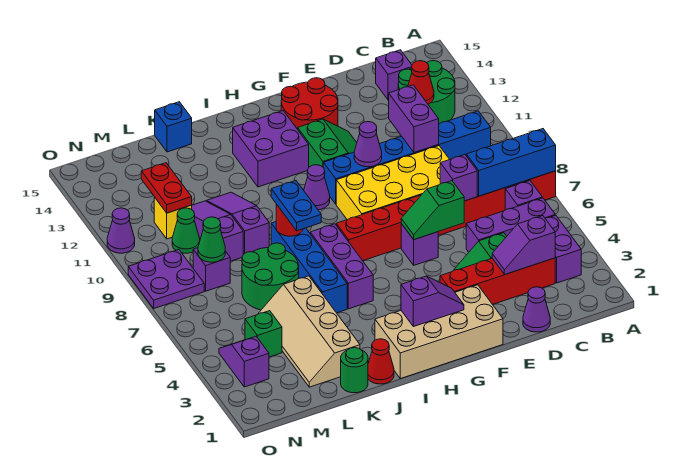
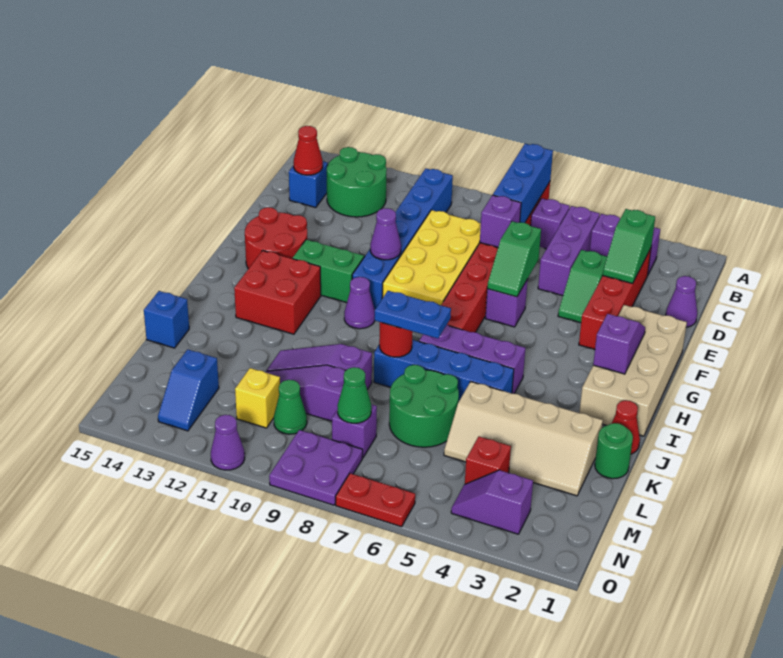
purple slope C3:D3 level 2 top C -> green slope C3:D3 level 2 top C
red cone C12 level 2 -> red cone C14 level 2
purple brick C14 level 1 -> blue brick C14 level 1
purple brick D10:D11 level 2 -> none
purple brick H12:I13 level 1 -> red brick H12:I13 level 1
green brick M4 level 1 -> red brick M4 level 1
red plate M11:M12 level 2 -> red plate O6:O7 level 1
none -> blue slope M13:N13 level 1 top M

